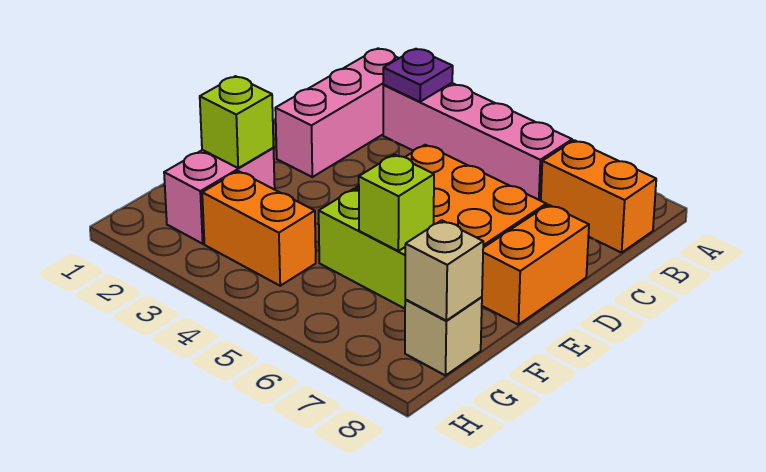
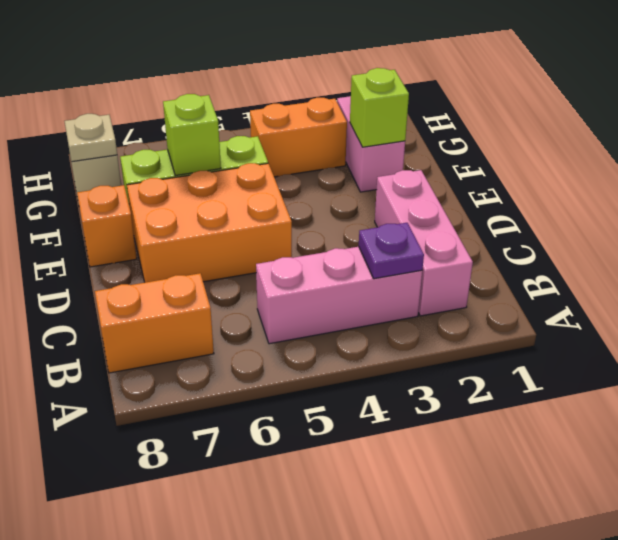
pink brick B3:B6 level 1 -> pink brick B3:B5 level 1
orange brick D8:E8 level 1 -> orange brick E8 level 1
tan brick G8 level 2 -> tan plate G8 level 2

